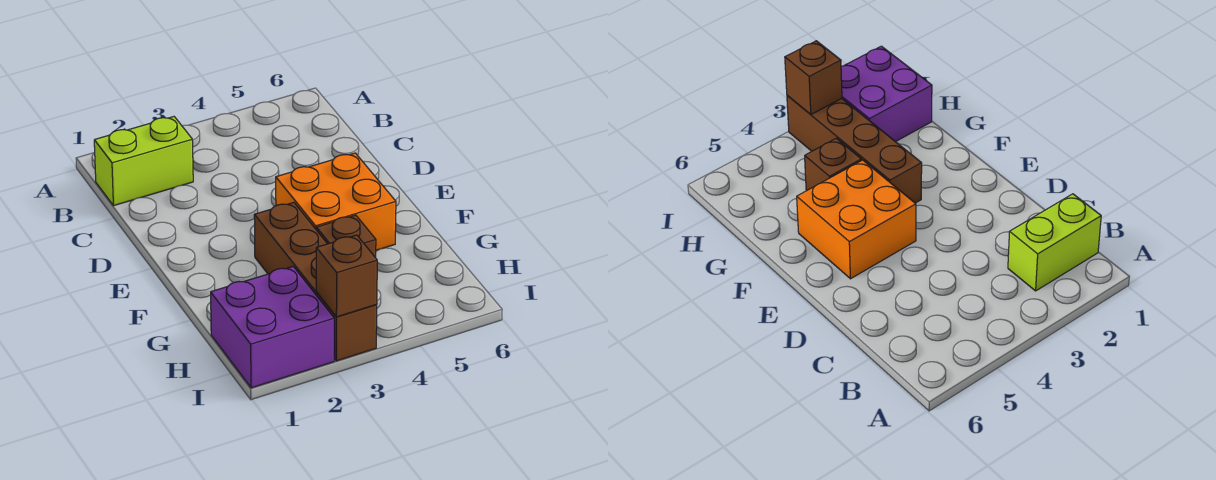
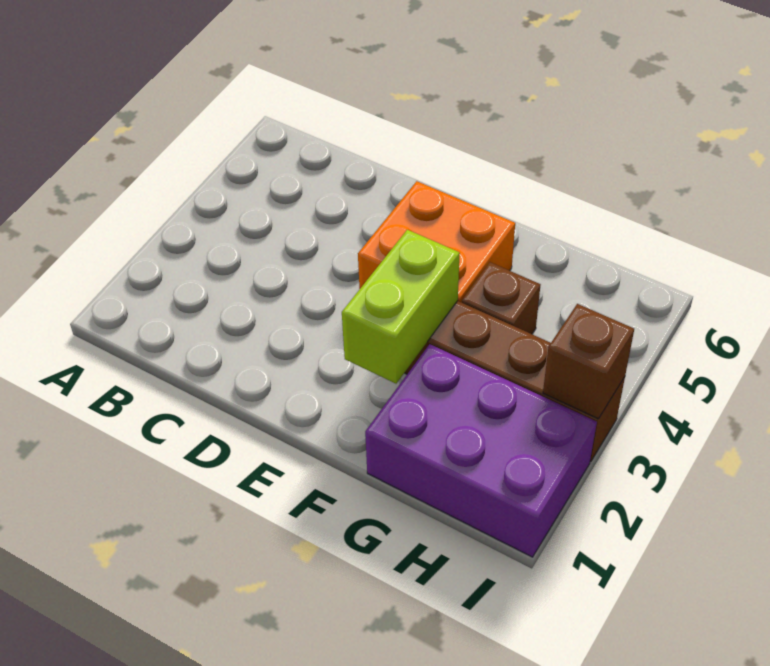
lime brick B1:B2 level 1 -> lime brick F2:F3 level 2
purple brick H1:I2 level 1 -> purple brick G1:I2 level 1

